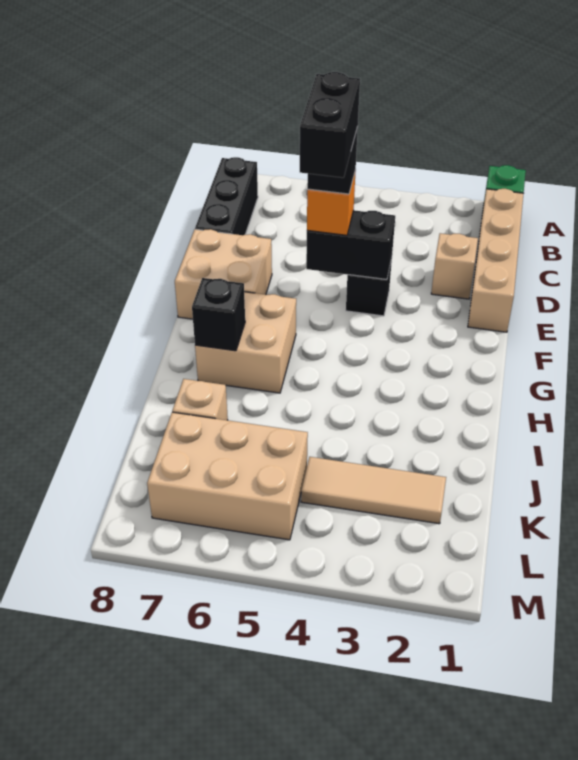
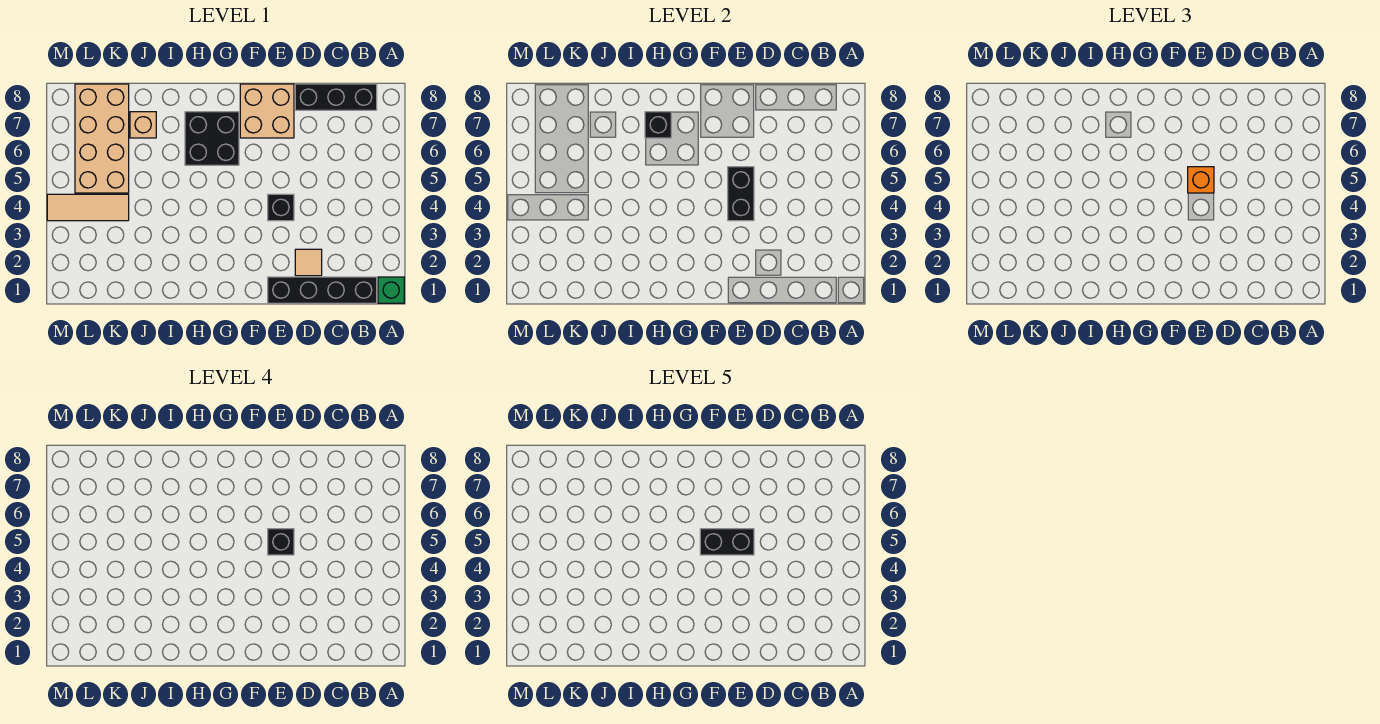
tan brick B1:E1 level 1 -> black brick B1:E1 level 1
tan brick D2 level 1 -> tan tile D2 level 1
tan brick G6:H7 level 1 -> black brick G6:H7 level 1
tan tile K2:K4 level 1 -> tan tile K4:M4 level 1
tan brick K5:L7 level 1 -> tan brick K5:L8 level 1

